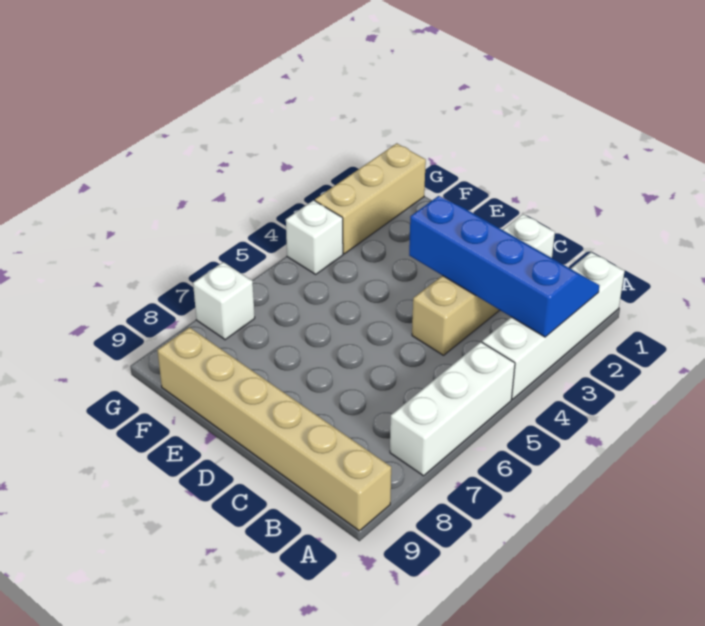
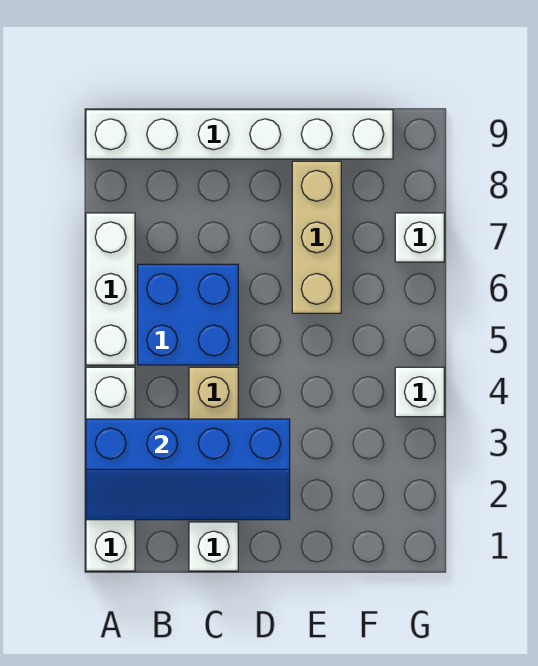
tan brick A9:F9 level 1 -> white brick A9:F9 level 1
none -> blue brick B5:C6 level 1
tan brick G1:G3 level 1 -> tan brick E6:E8 level 1

